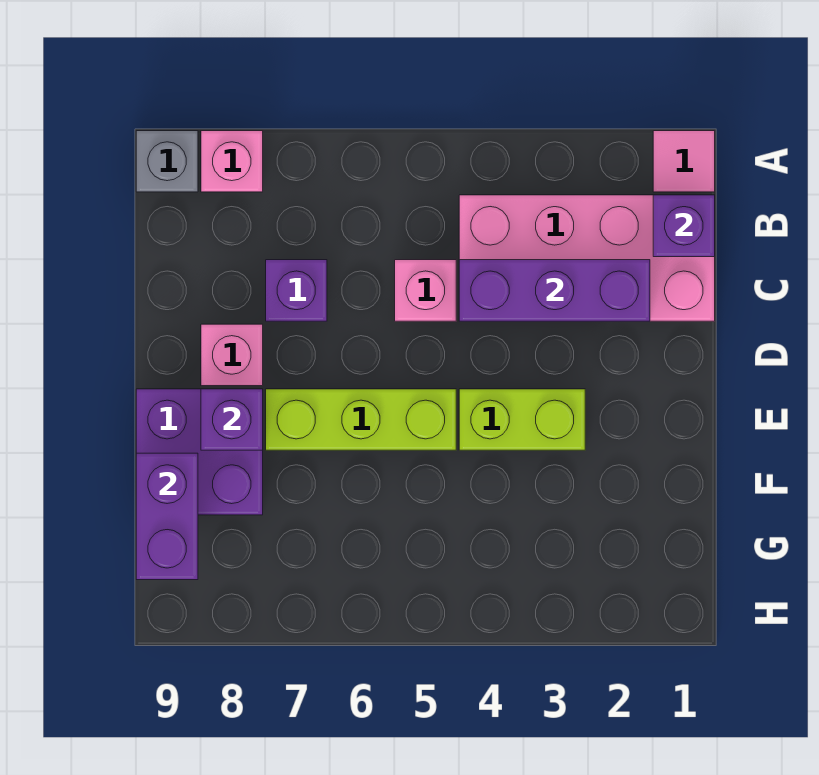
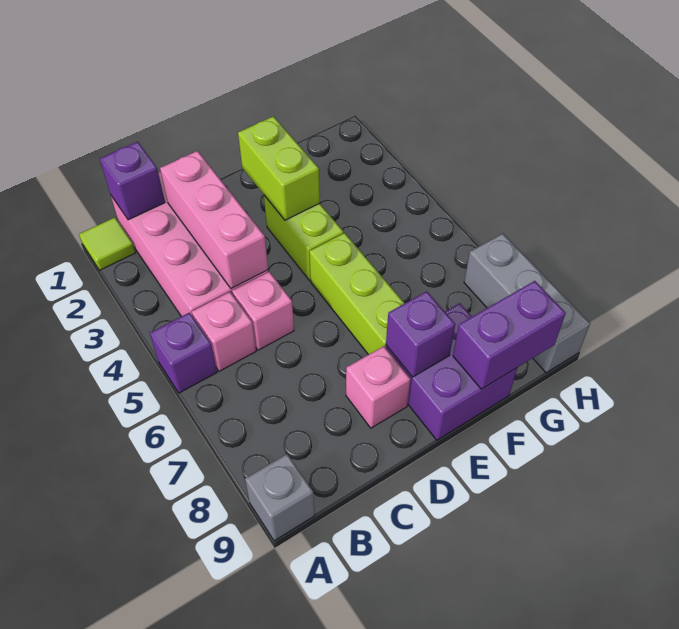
pink tile A1 level 1 -> lime tile A1 level 1
pink brick A8 level 1 -> pink brick B5 level 1
purple brick C2:C4 level 2 -> pink brick C2:C4 level 2
purple brick C7 level 1 -> purple brick A5 level 1
none -> lime brick E2:E3 level 2
none -> grey brick H7:H9 level 1

